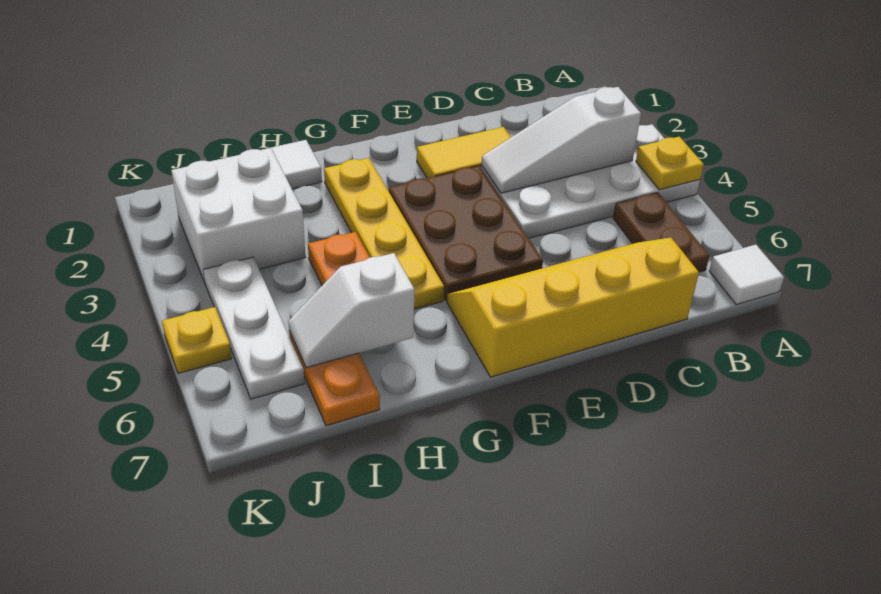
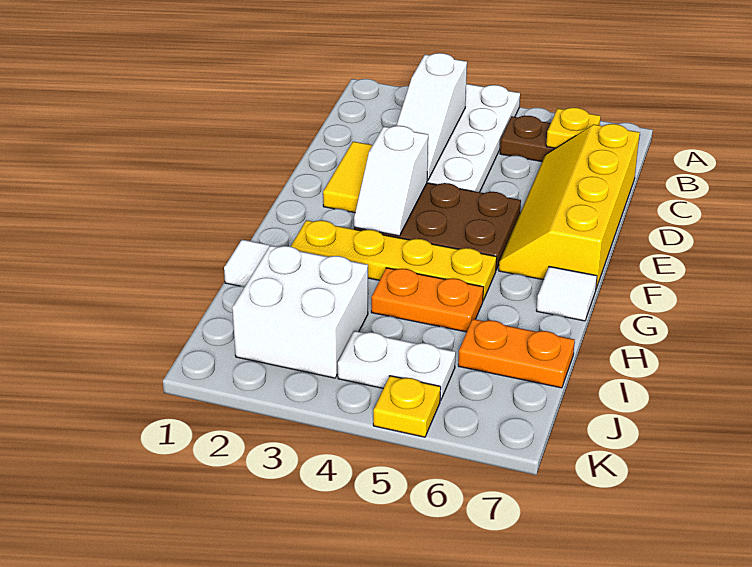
yellow plate A4 level 2 -> yellow plate B6 level 2
white tile A7 level 1 -> white tile G7 level 1
white slope H6:I6 level 2 top H -> white slope E3:F3 level 2 top E
white plate J4:J6 level 1 -> white plate J4:J5 level 1

